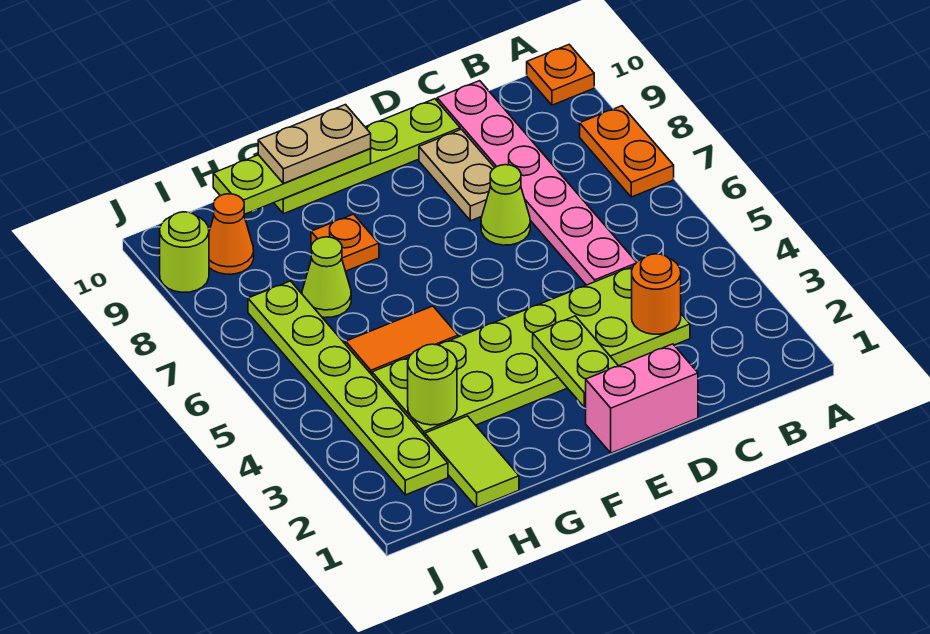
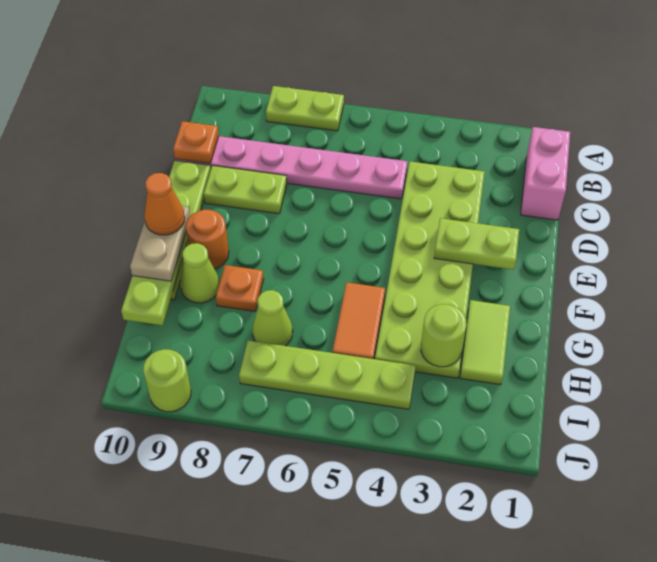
orange plate A7:A8 level 1 -> lime plate A7:A8 level 1
orange plate A10 level 1 -> orange plate C10 level 2
orange round brick C3 level 2 -> orange round brick F9 level 1
pink brick D1:E1 level 1 -> pink brick B1:C1 level 1
lime cone D7 level 1 -> lime cone G9 level 1
tan plate D8:D9 level 1 -> lime plate D8:D9 level 1
lime tile H1:H2 level 1 -> lime tile G2:H2 level 1
lime plate I2:I7 level 1 -> lime plate I4:I7 level 1
orange cone I9 level 1 -> orange cone F10 level 4

